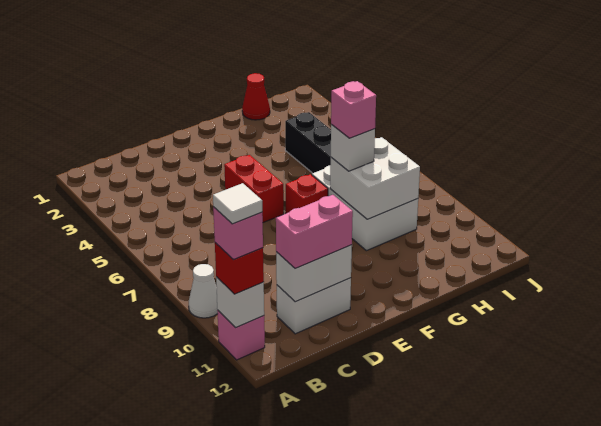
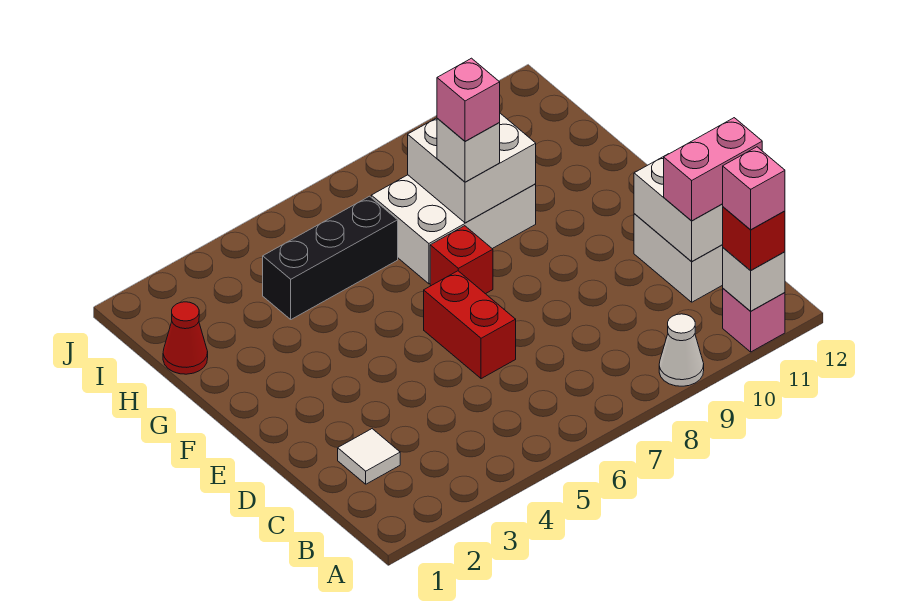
white tile A11 level 5 -> white tile C2 level 1
pink brick C11:D11 level 3 -> pink brick C11:C12 level 3
red brick E5:E6 level 1 -> red brick D6:E6 level 1

